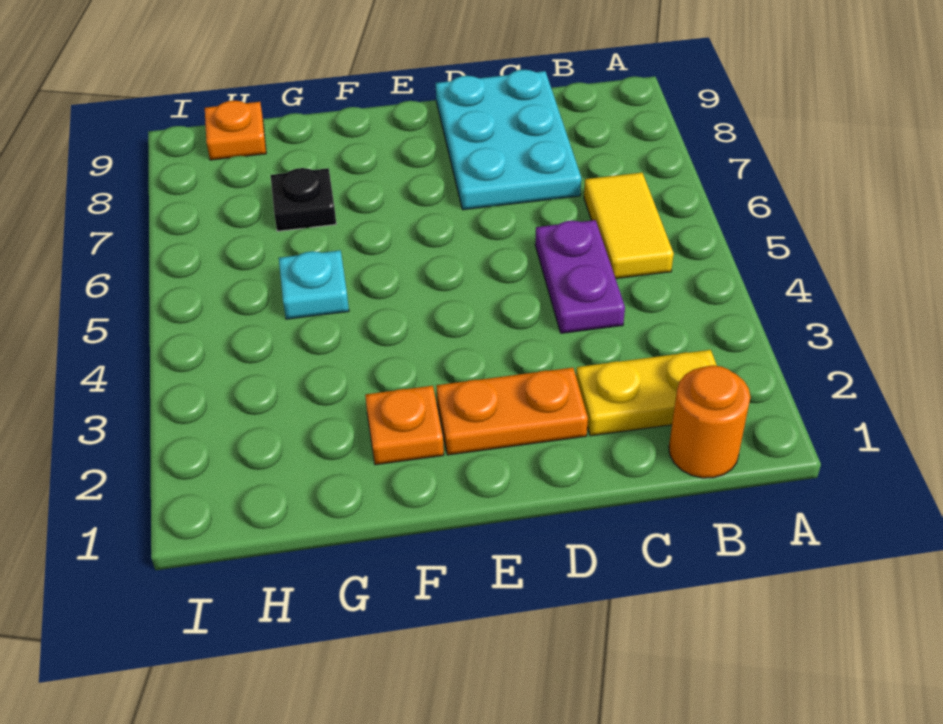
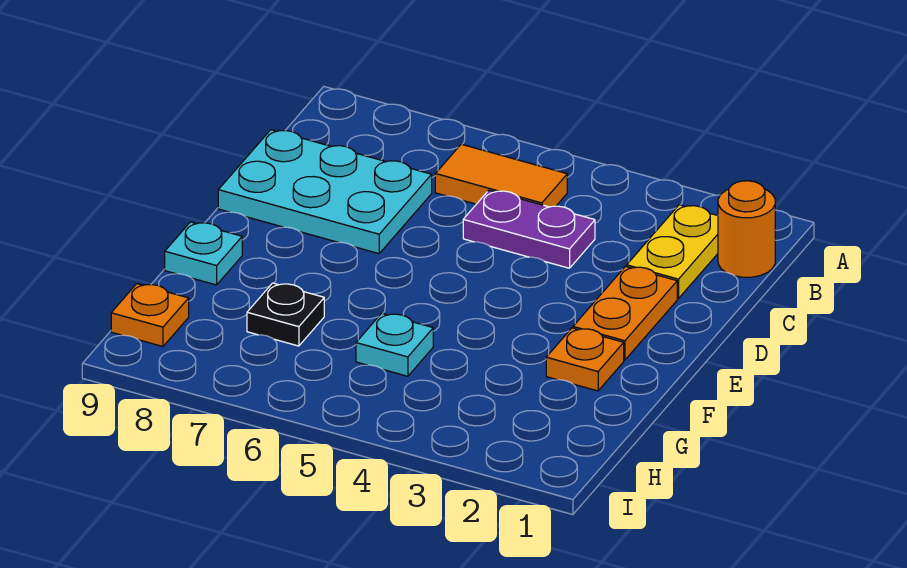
yellow tile B5:B6 level 1 -> orange tile B5:B6 level 1
none -> cyan plate F9 level 1

